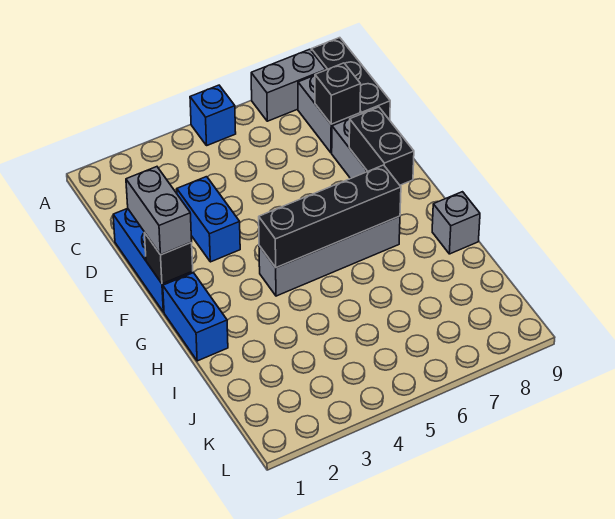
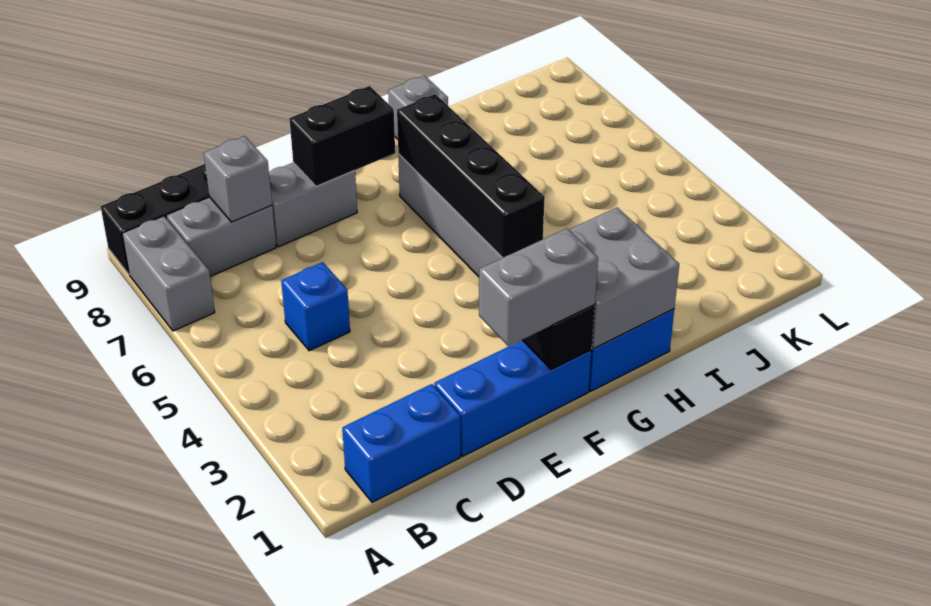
blue brick A5 level 1 -> blue brick C5 level 1
black brick C8 level 2 -> grey brick C8 level 2
blue brick D3:E3 level 1 -> blue brick B1:C1 level 1
none -> grey brick G1:H2 level 2

